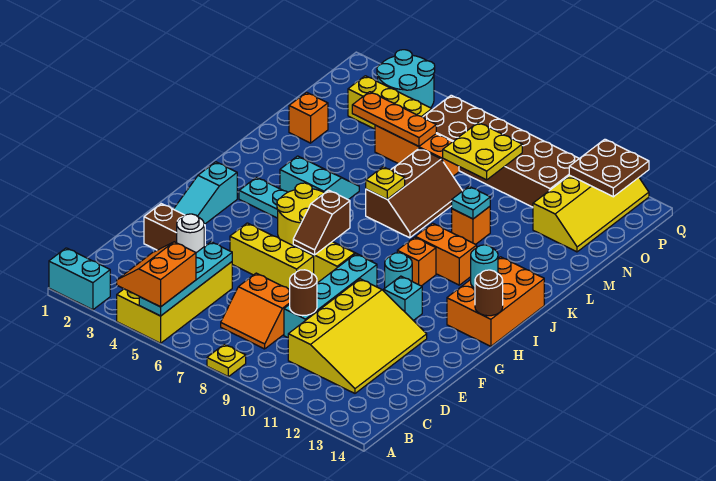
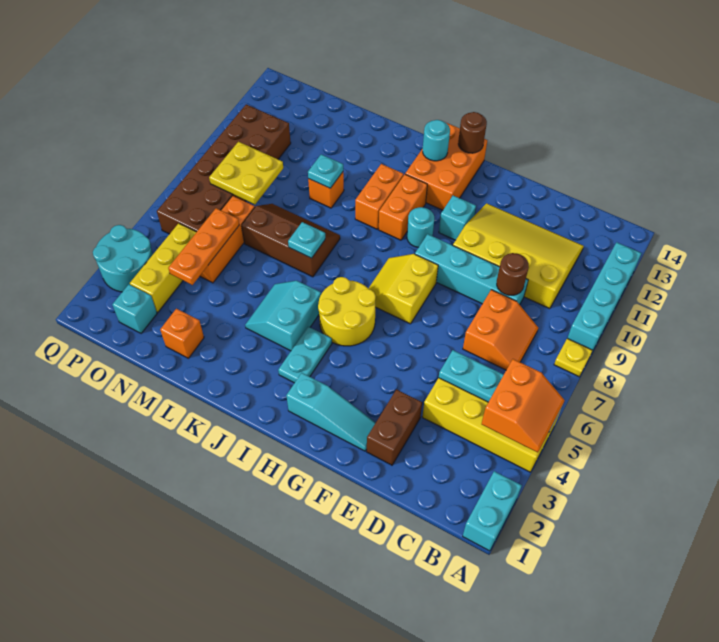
orange slope A4:B5 level 3 top 5 -> orange slope A4:B5 level 3 top B
none -> cyan brick A9:A12 level 1
white round brick D4 level 2 -> none
yellow brick F5:F7 level 1 -> none
brown slope G7:H7 level 2 top H -> none
orange brick H13:J14 level 1 -> orange brick H12:I14 level 1
orange brick I10 level 1 -> orange brick I10:I11 level 1
yellow plate K7 level 2 -> cyan plate K7 level 2
yellow slope N12:Q13 level 1 top 12 -> none
none -> cyan brick O2 level 1
brown plate P12:Q13 level 2 -> none

